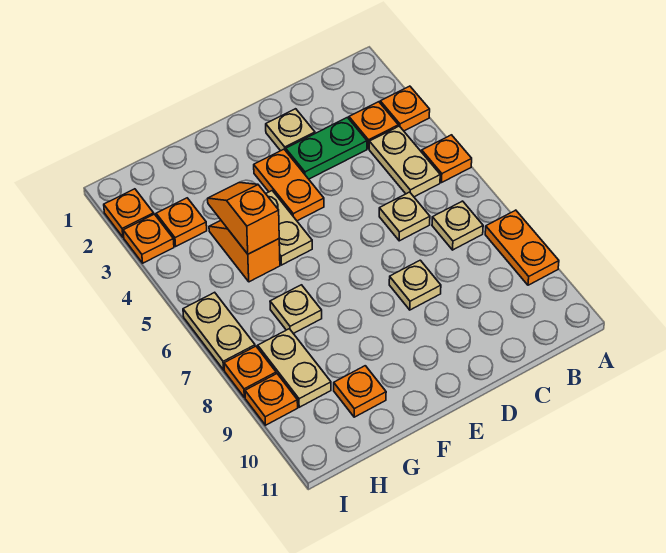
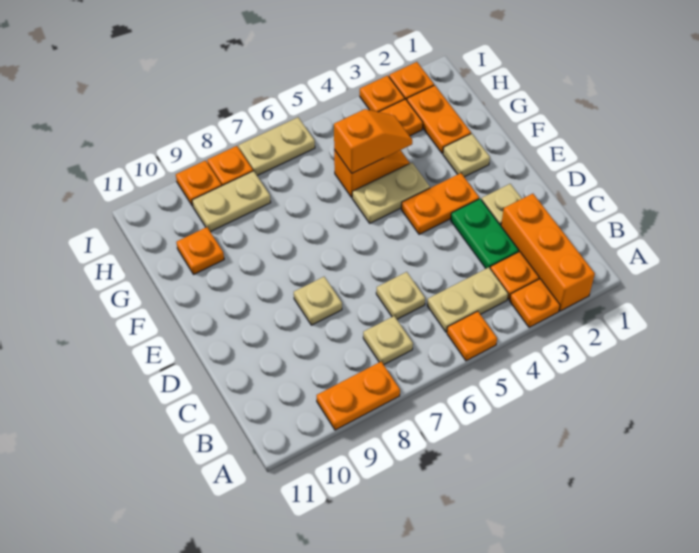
none -> orange brick A2:C2 level 1
none -> orange plate G2:H2 level 1
tan plate G7 level 1 -> tan plate F2 level 1

